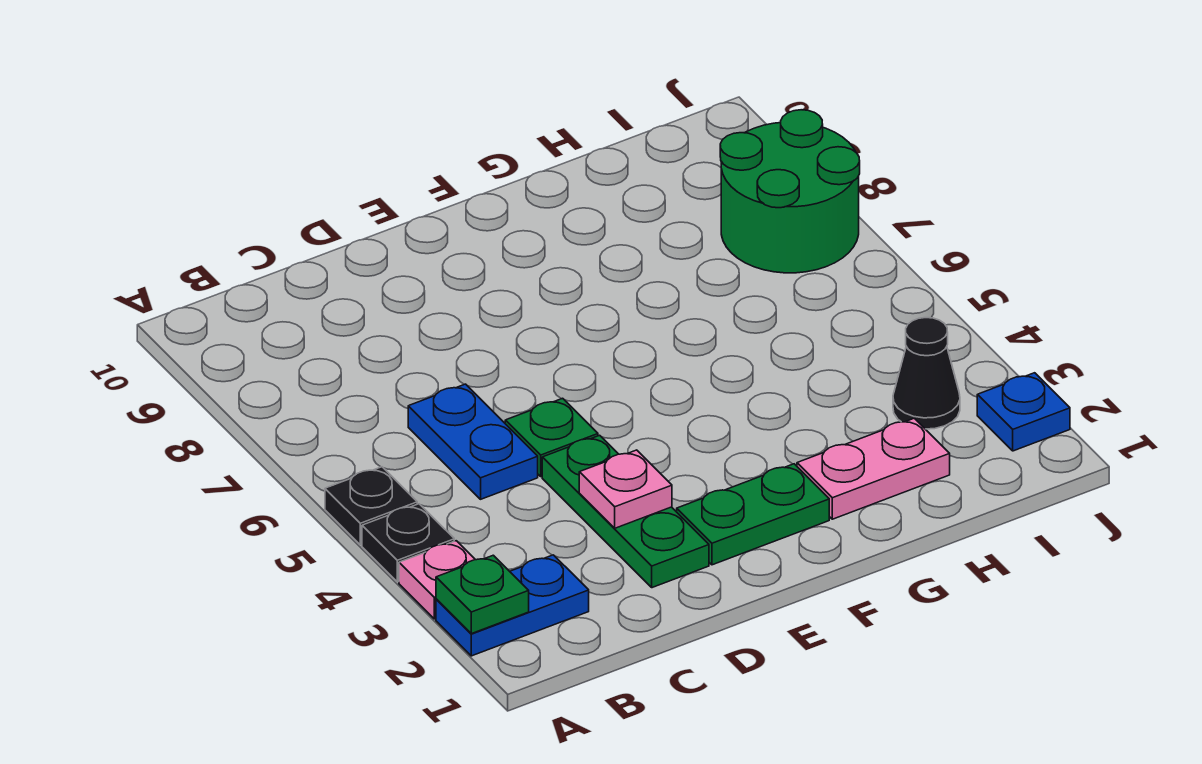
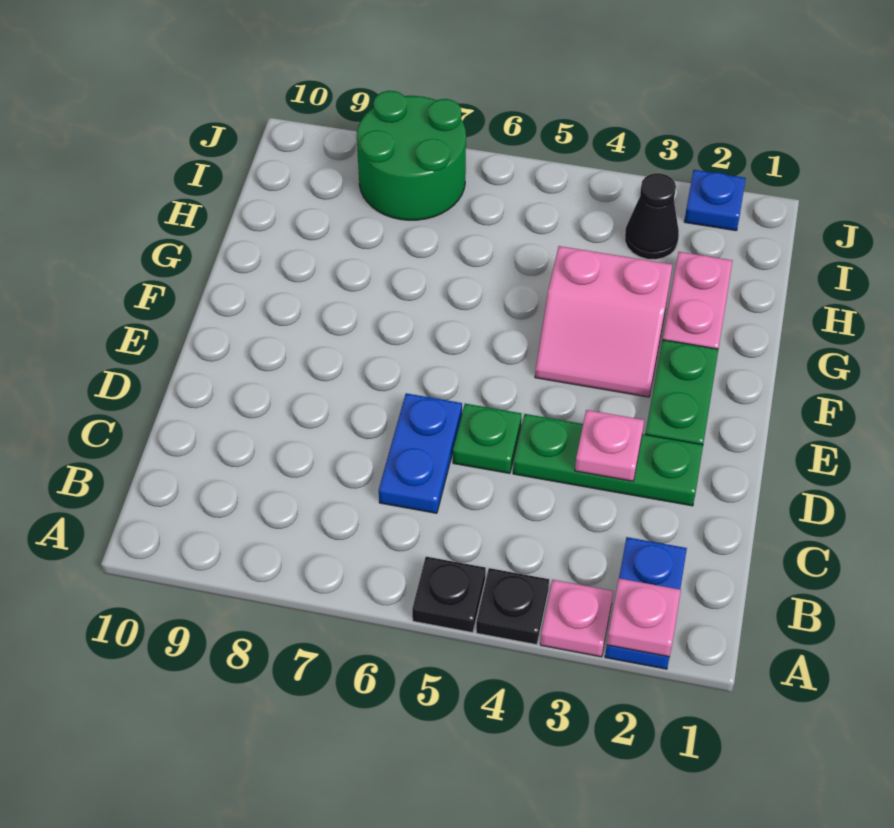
green plate A2 level 2 -> pink plate A2 level 2
blue plate C5:C6 level 1 -> blue plate C6:D6 level 1
none -> pink slope F3:G4 level 1 top G

